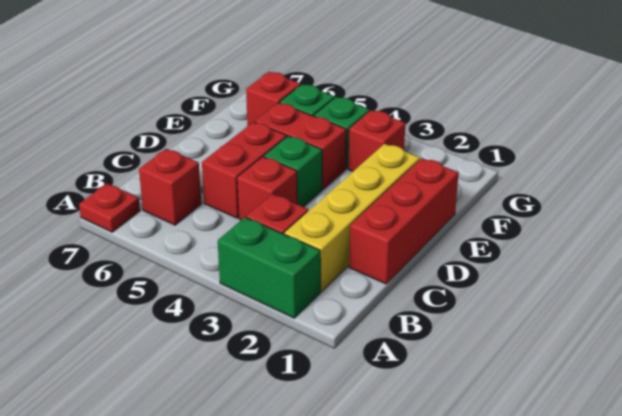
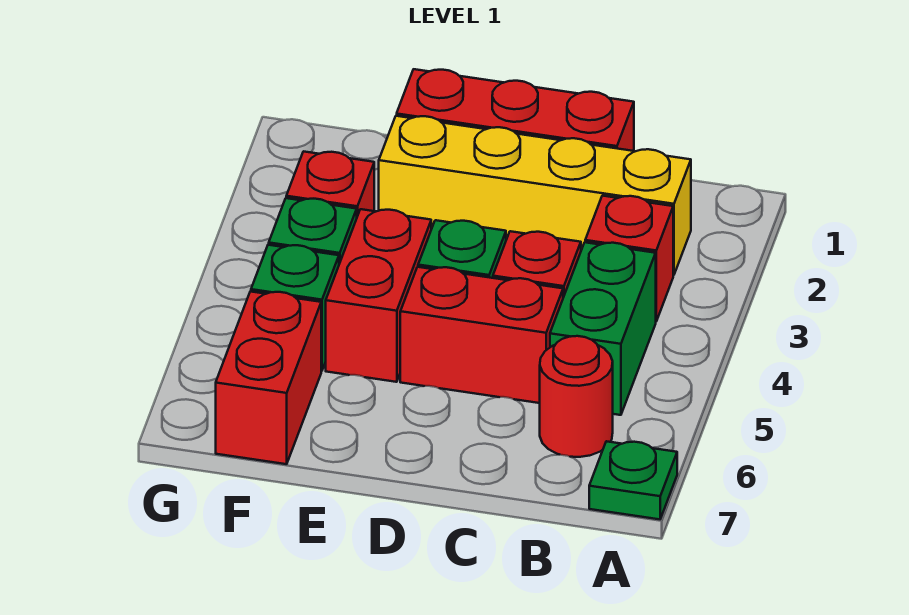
green brick A2:A3 level 1 -> green brick B4:B5 level 1
red plate A7 level 1 -> green plate A7 level 1
red brick B6 level 1 -> red round brick B6 level 1
red brick F6 level 1 -> red brick F6:F7 level 1

